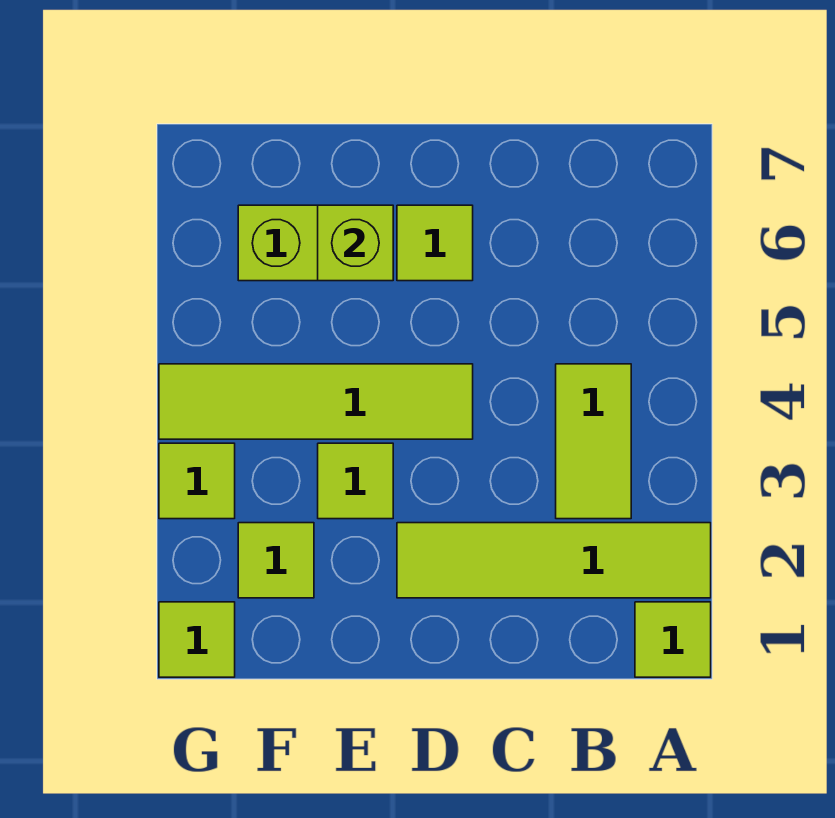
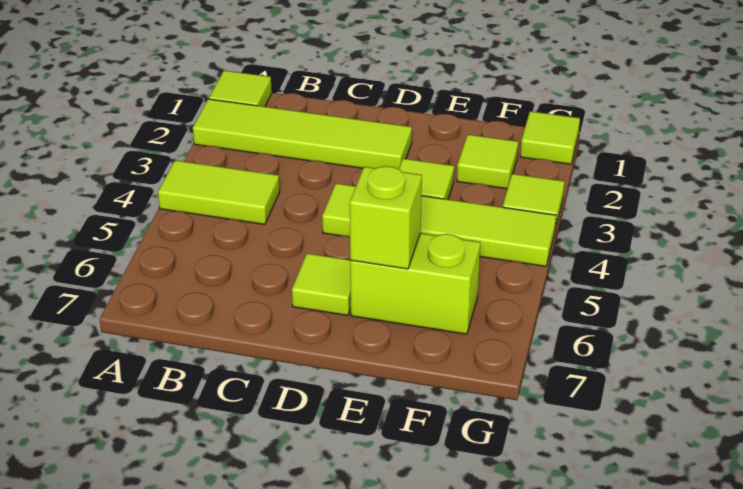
lime tile B3:B4 level 1 -> lime tile A4:B4 level 1

